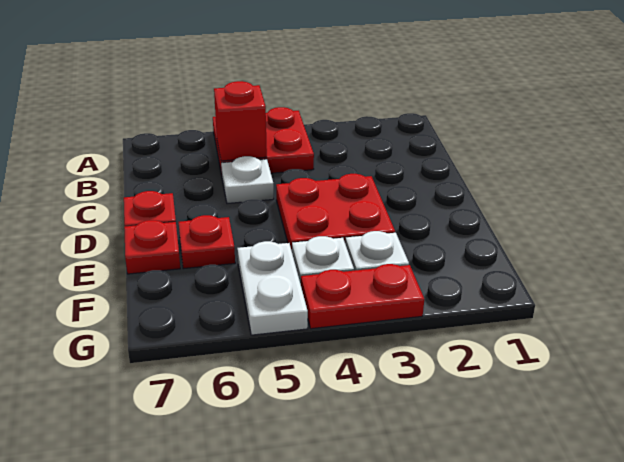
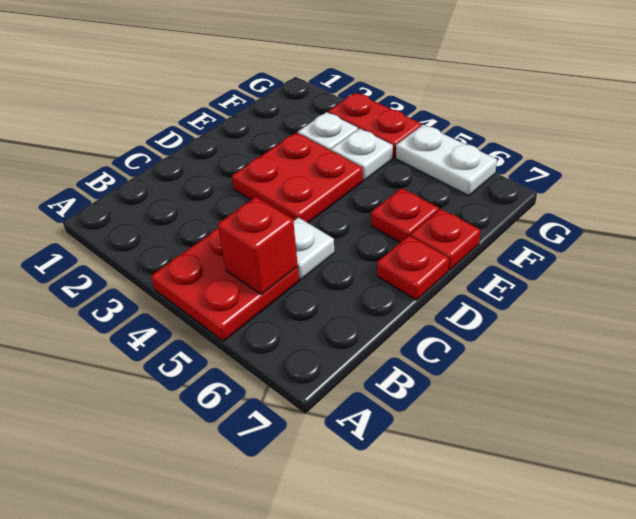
white plate F5:G5 level 1 -> white plate G5:G6 level 1

